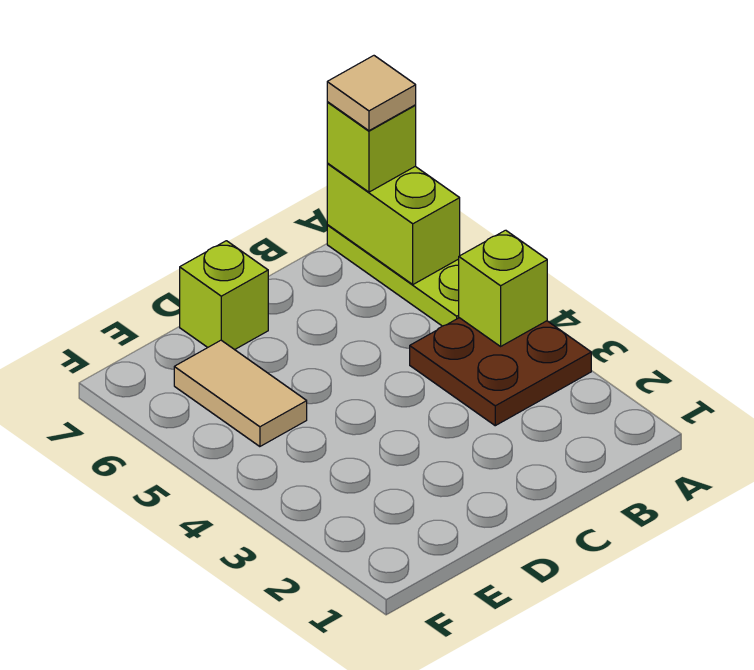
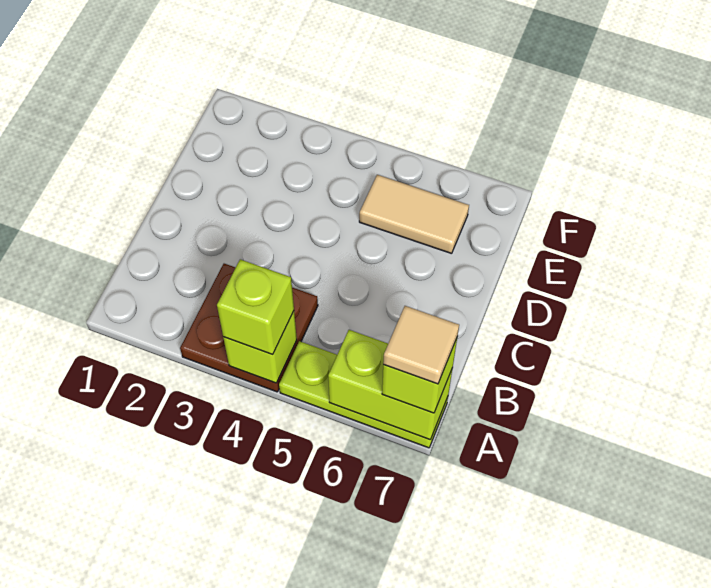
lime brick D7 level 1 -> lime brick A4 level 3

